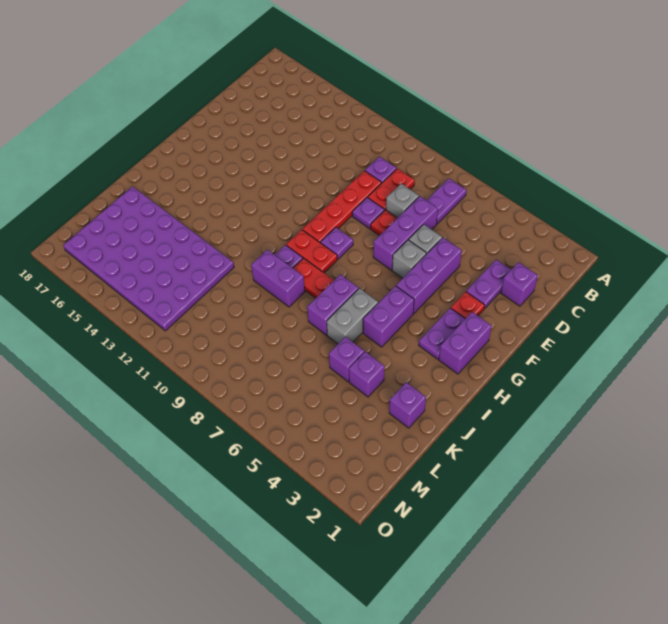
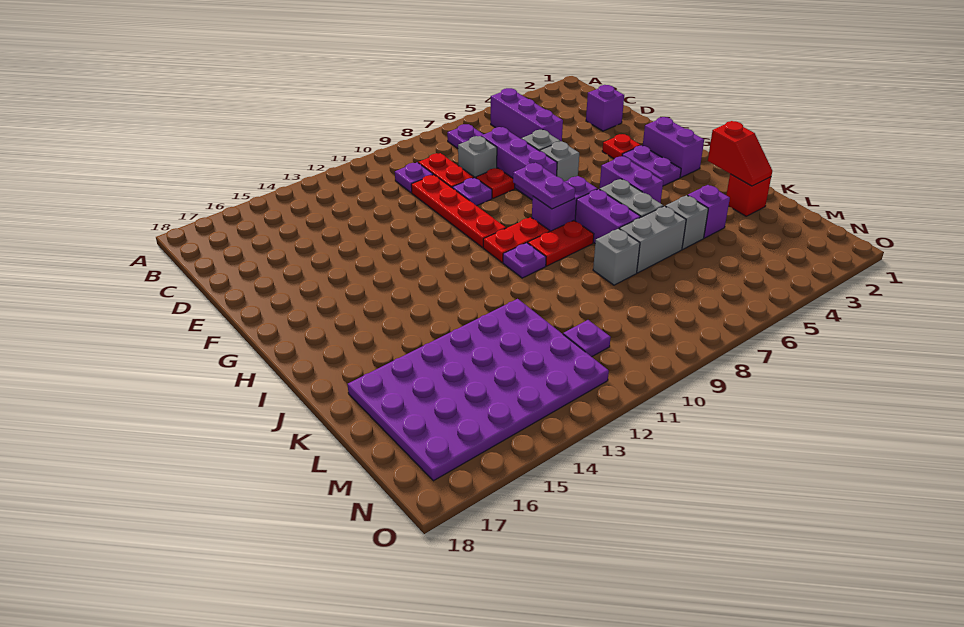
purple plate D3:E3 level 1 -> purple plate G8:H8 level 2
purple brick E5:G5 level 1 -> purple brick B5:D5 level 1
purple plate G9 level 1 -> purple plate M11 level 1
none -> red slope J2:K2 level 2 top J
purple brick J9:J10 level 1 -> purple brick H7:H8 level 1
purple brick K2 level 1 -> red brick K2 level 1
purple brick K5 level 1 -> grey brick K5 level 1
none -> grey brick K6:K7 level 1
none -> grey brick K8 level 1

